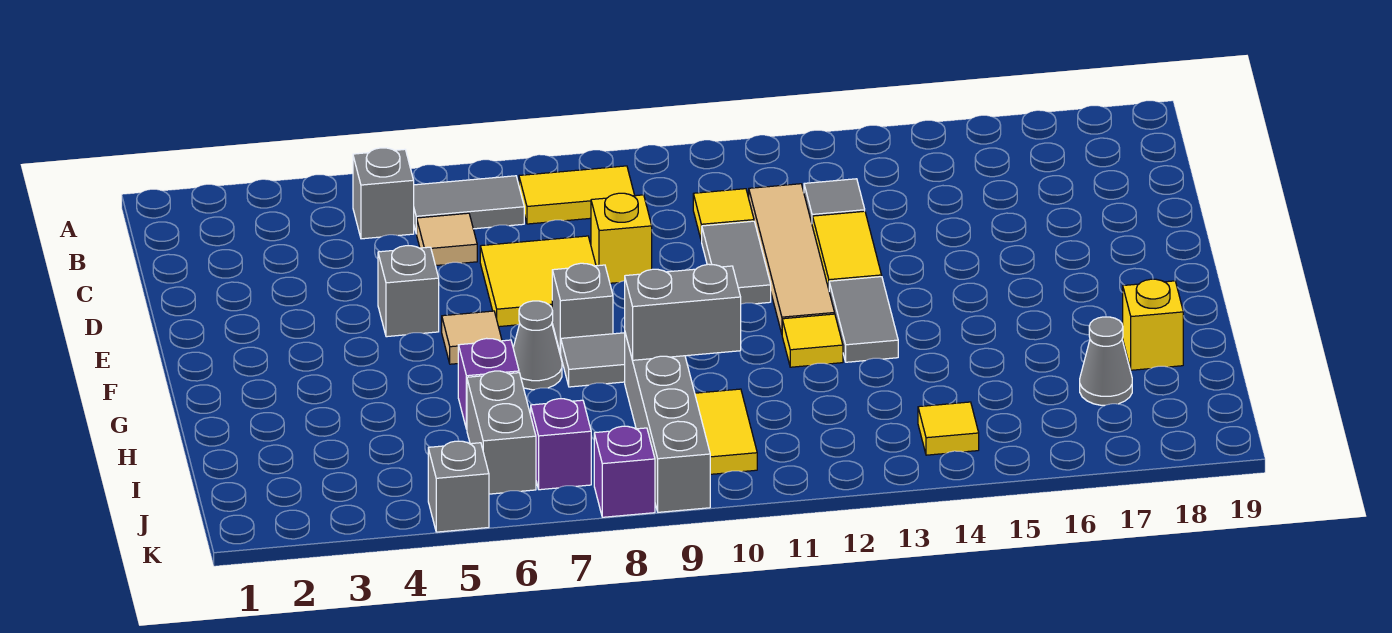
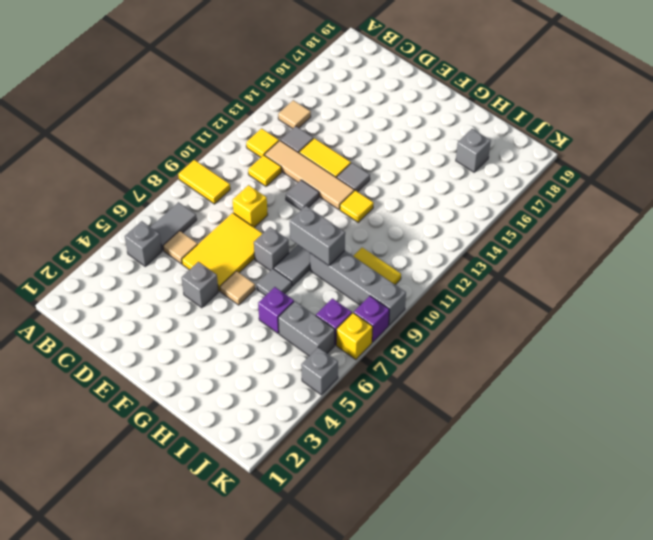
yellow tile B8:B9 level 1 -> yellow tile A9:B9 level 1
none -> tan tile B14 level 1
yellow tile D7:E8 level 1 -> yellow tile D6:E8 level 1
grey tile D11:E11 level 1 -> grey tile E11 level 1
grey tile F13:G13 level 1 -> grey tile F13 level 1
grey cone G7 level 1 -> grey tile G7 level 1
grey brick H9:H10 level 2 -> grey brick G9:H9 level 2
yellow brick H18 level 1 -> yellow brick K7 level 1
grey cone I17 level 1 -> grey brick I17 level 1
yellow tile J14 level 1 -> yellow tile B12 level 1

